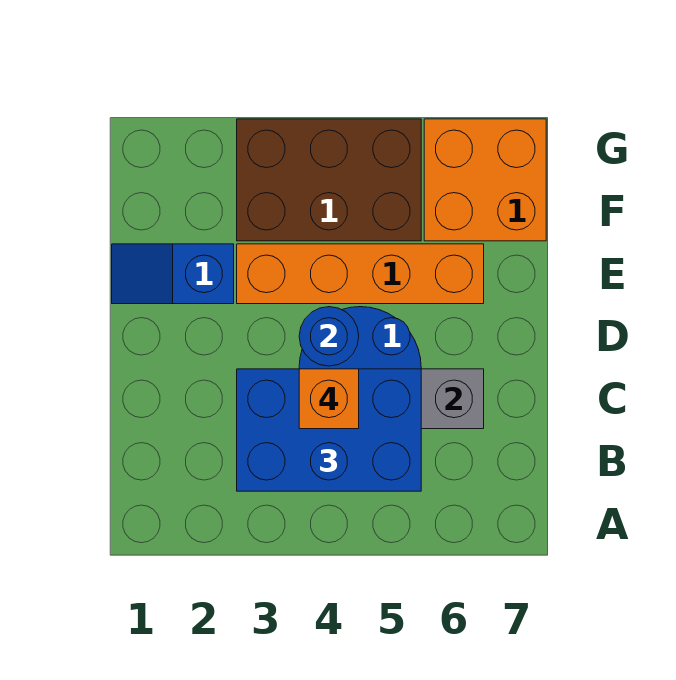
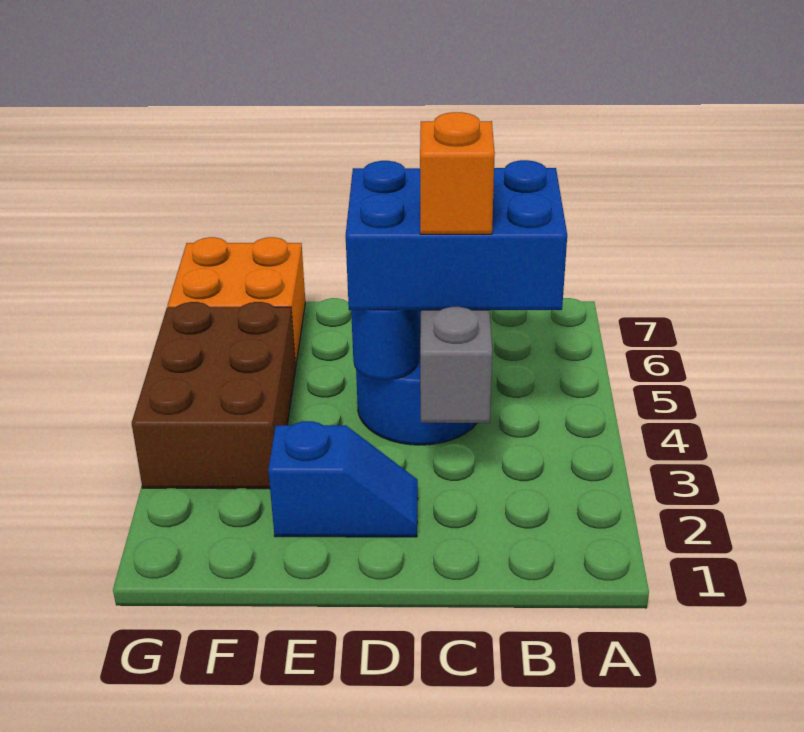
blue brick B3:C5 level 3 -> blue brick B4:D5 level 3
blue slope E1:E2 level 1 top 2 -> blue slope D2:E2 level 1 top E
orange brick E3:E6 level 1 -> none

